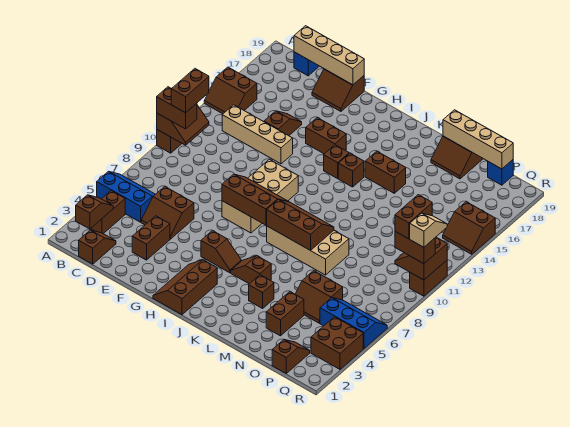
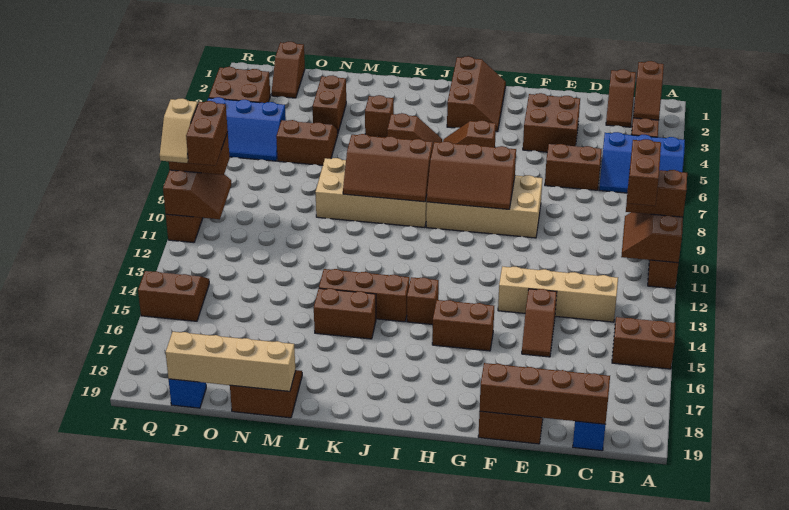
tan brick C19:F19 level 2 -> brown brick C19:F19 level 2
brown brick E3:E4 level 1 -> brown brick E3:F4 level 1
tan brick G8:H11 level 1 -> tan brick F8:I9 level 1
brown brick J14 level 1 -> brown brick J14:L14 level 1

